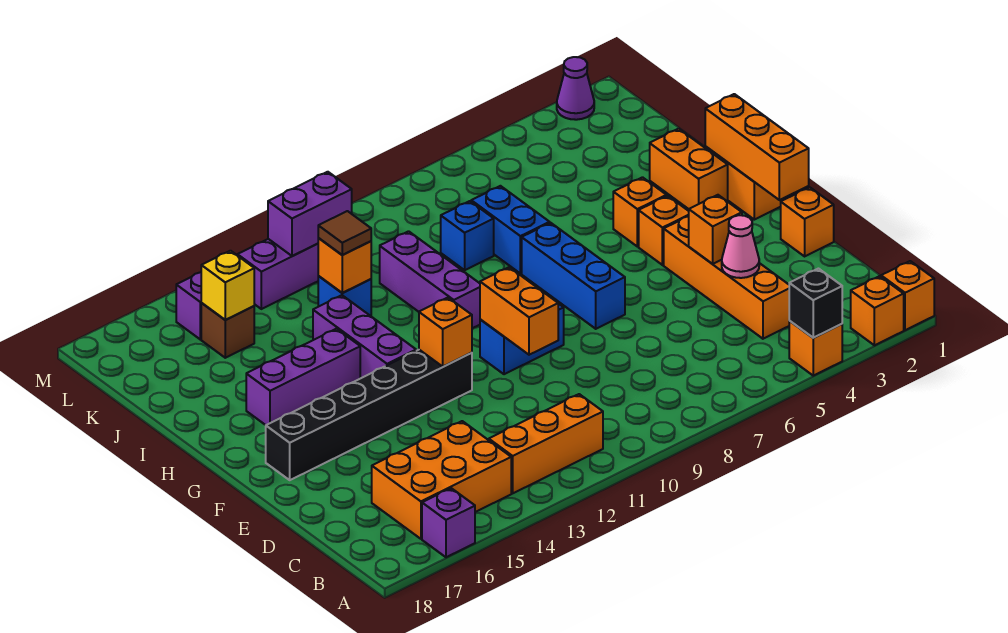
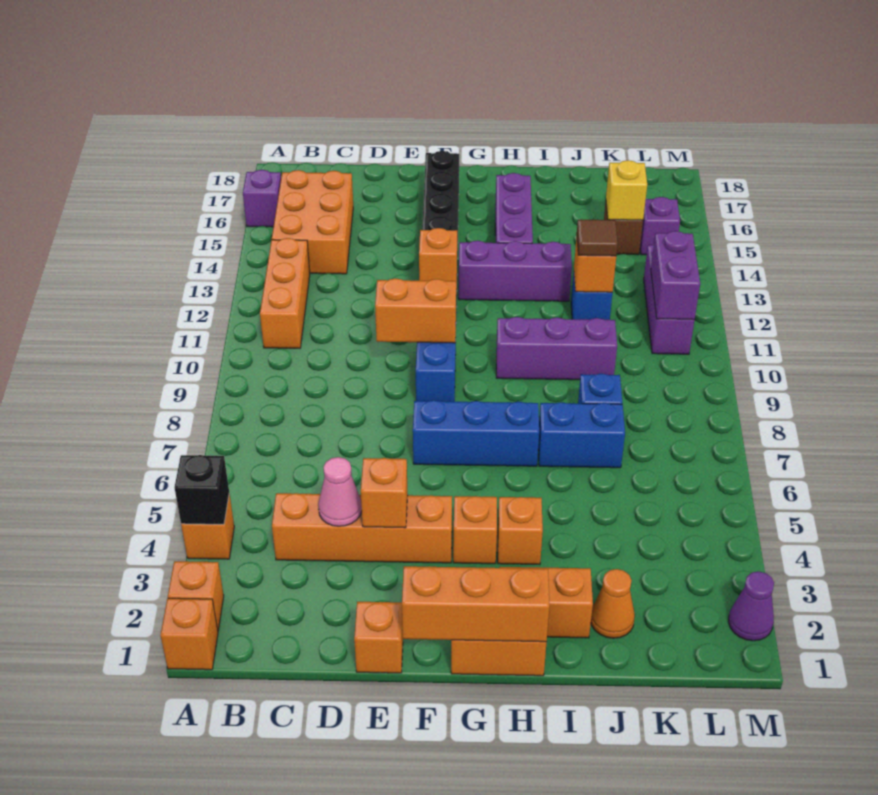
none -> orange cone J2 level 1

